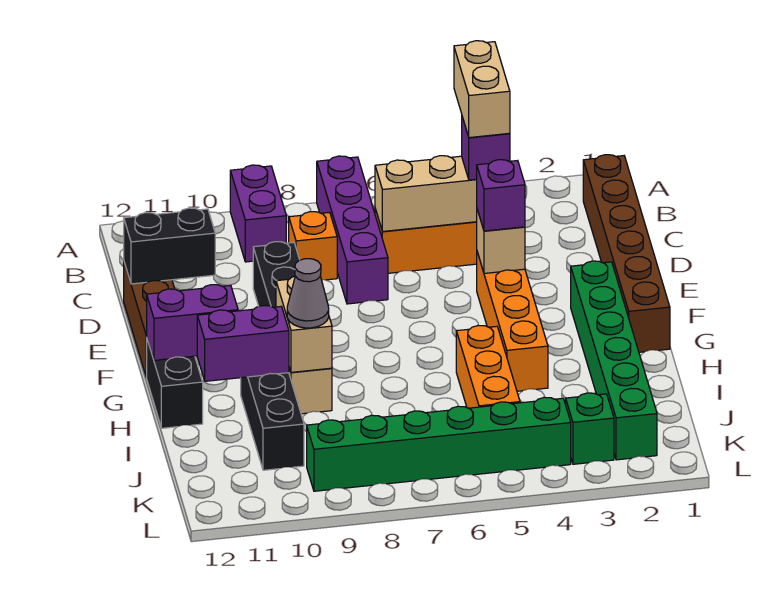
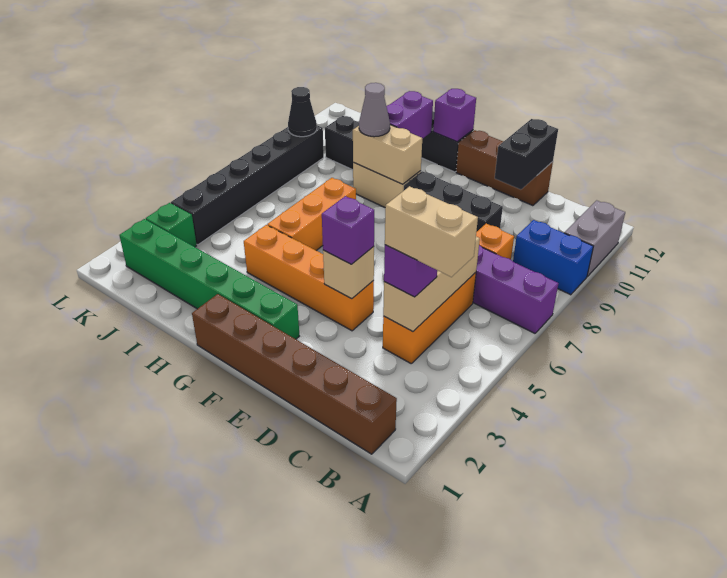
purple brick A9:B9 level 1 -> blue brick A9:B9 level 1
none -> grey brick A10:A11 level 1
purple brick G11:G12 level 2 -> purple brick G12 level 2
orange brick H5:J5 level 1 -> orange brick H5:H7 level 1
green brick K4:K9 level 1 -> black brick K4:K9 level 1
none -> black cone K9 level 2

